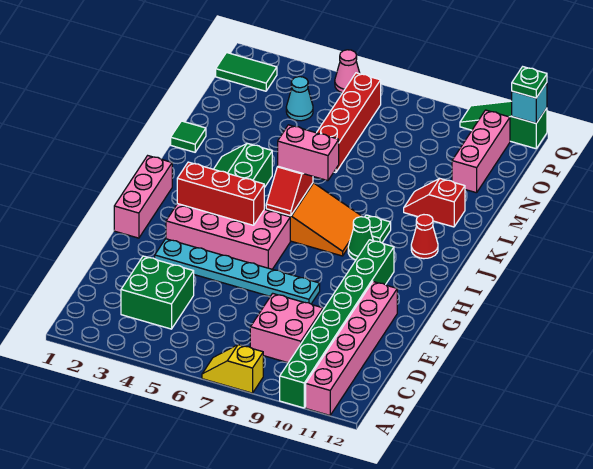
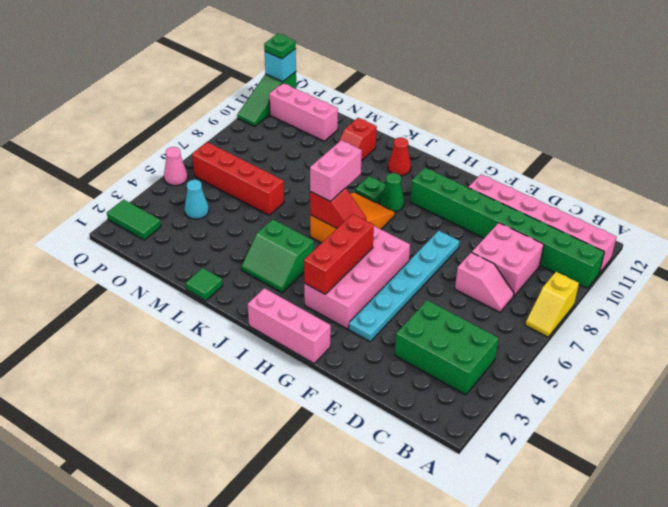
green brick C3:D4 level 1 -> green brick B3:D4 level 1
none -> pink slope C7:D7 level 1 top D
green tile P1:P2 level 1 -> green tile P2:Q2 level 1

